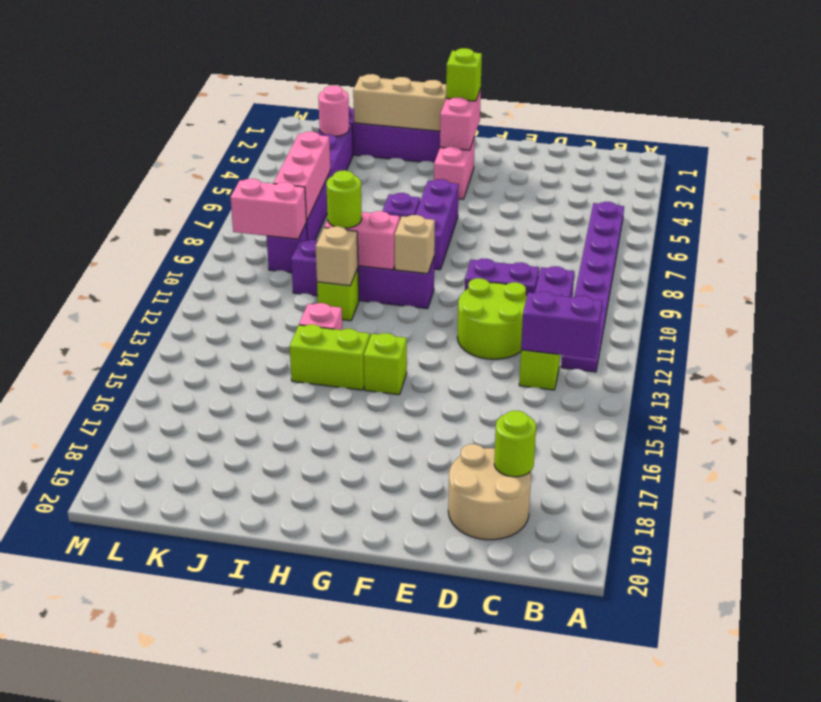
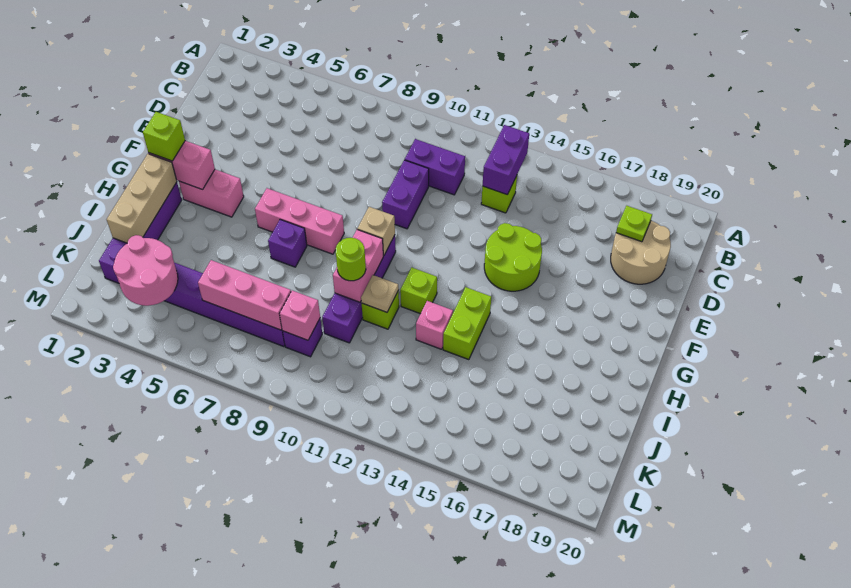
purple plate B5:B12 level 1 -> none
lime round brick C18 level 2 -> lime plate C18 level 2
lime round brick D11:E12 level 1 -> lime round brick E14:F15 level 1
purple brick G6:G8 level 1 -> pink brick G6:G8 level 1
lime brick G14 level 1 -> lime brick H12 level 1
tan brick I11 level 2 -> tan plate I11 level 2
pink round brick K3 level 2 -> pink round brick K3:L4 level 2
pink brick K9:L9 level 2 -> pink brick K9 level 2

